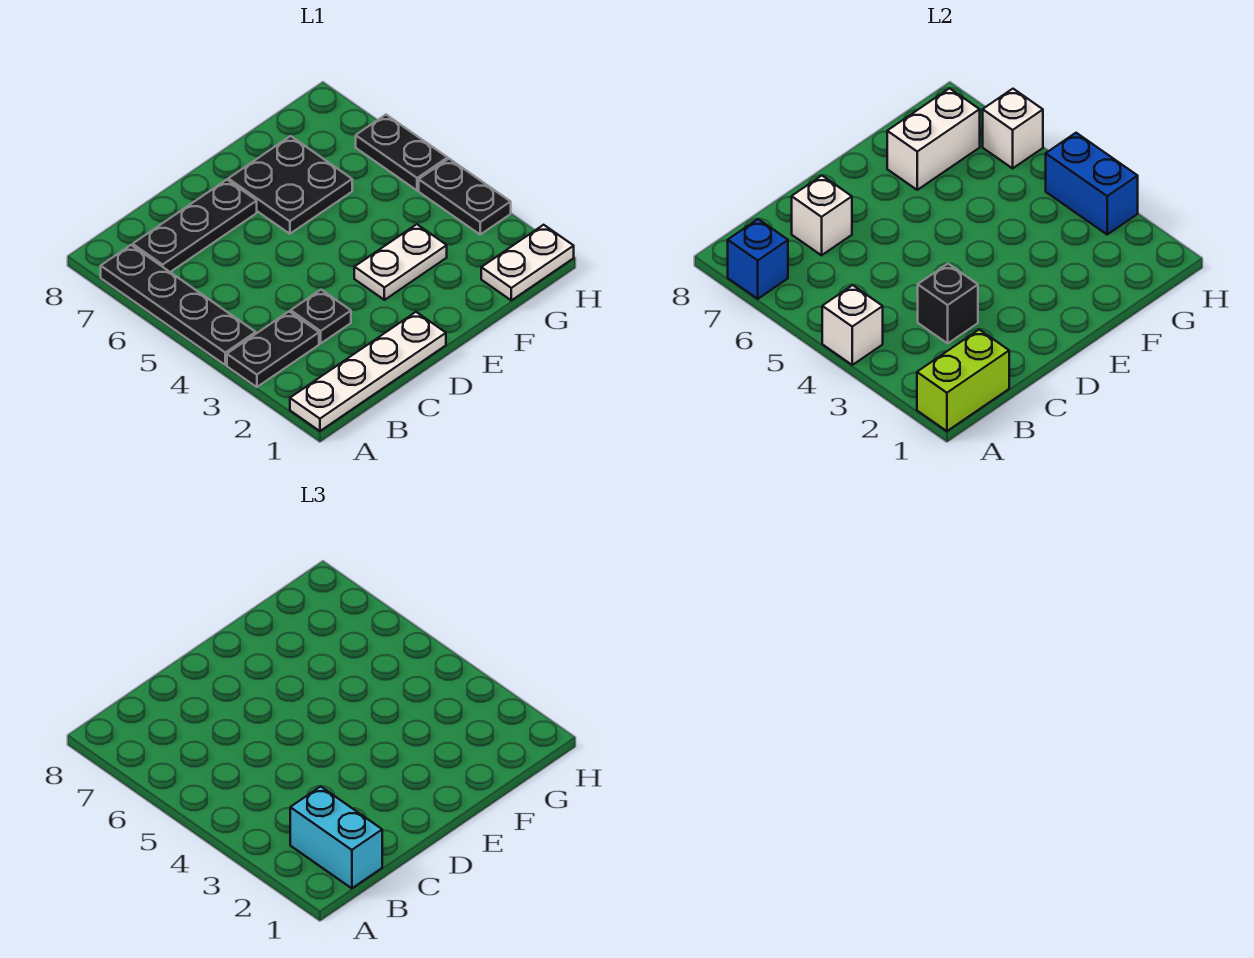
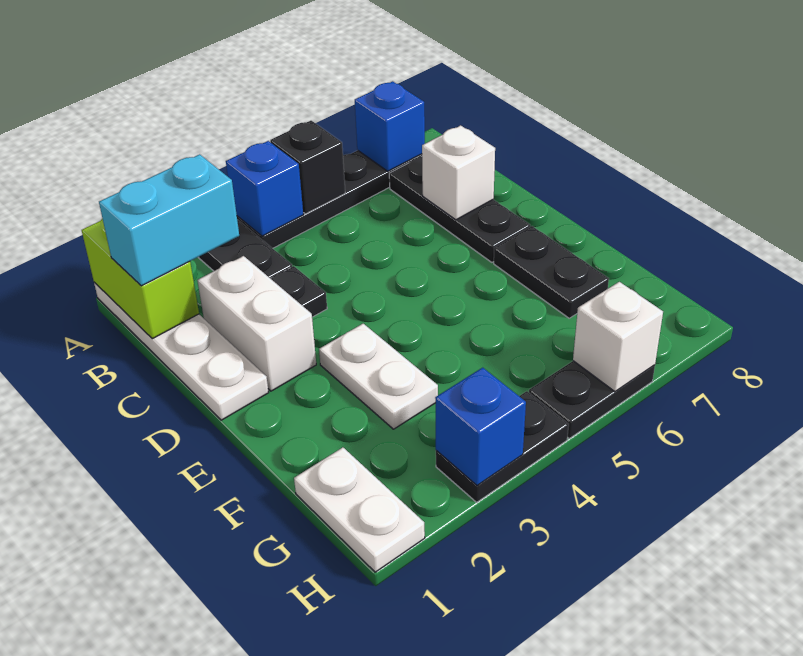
white brick A4 level 2 -> blue brick A4 level 2
black brick C3 level 2 -> black brick A5 level 2
black plate E6:F7 level 1 -> black plate E7:F7 level 1
white brick F7:G7 level 2 -> white brick C2:D2 level 1
blue brick H3:H4 level 2 -> blue brick H3 level 2

